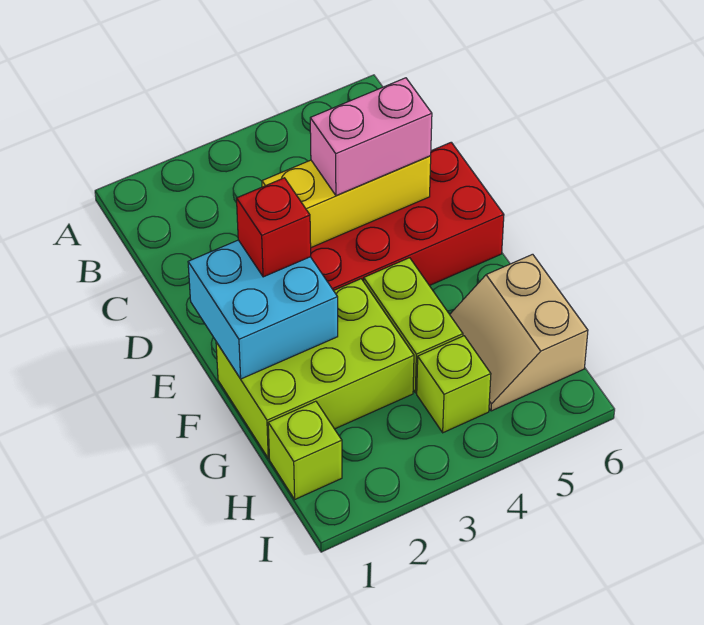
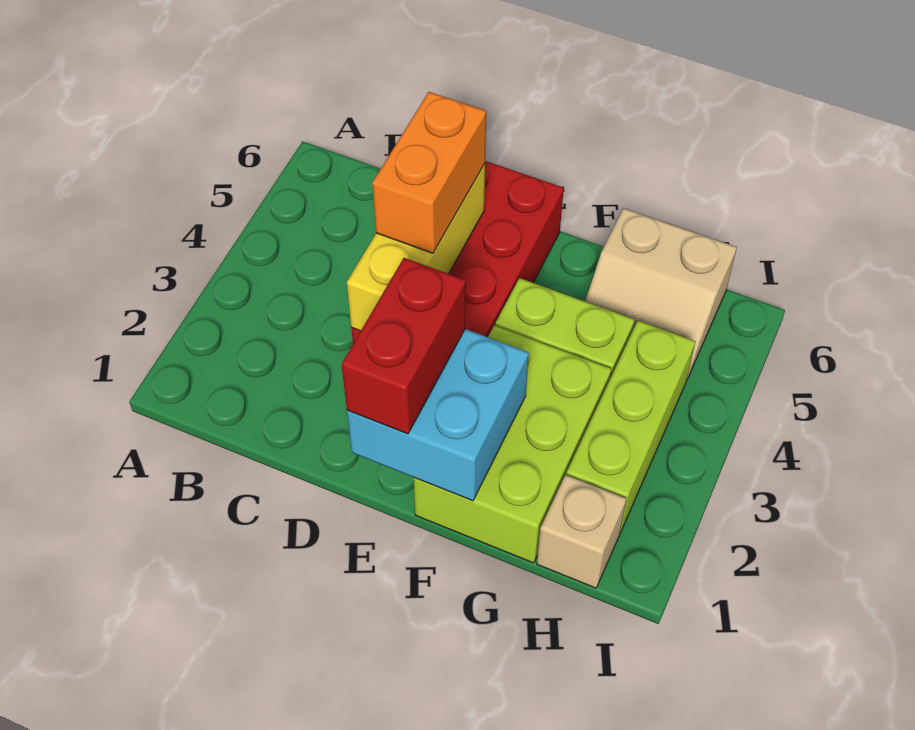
pink brick D4:D5 level 3 -> orange brick D4:D5 level 3
red brick E2 level 3 -> red brick E1:E2 level 3
lime brick H1 level 1 -> tan brick H1 level 1
lime brick H4 level 1 -> lime brick H2:H4 level 1

